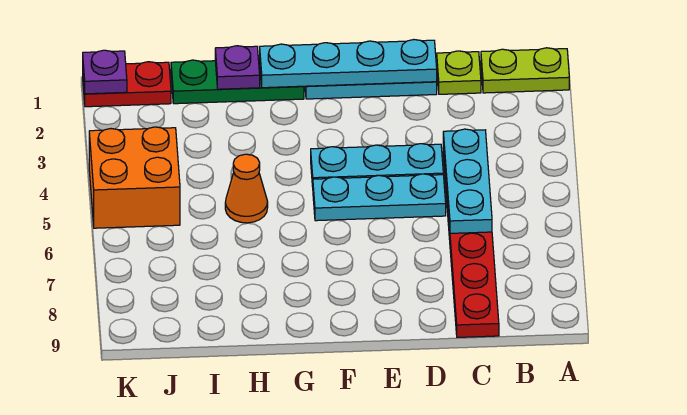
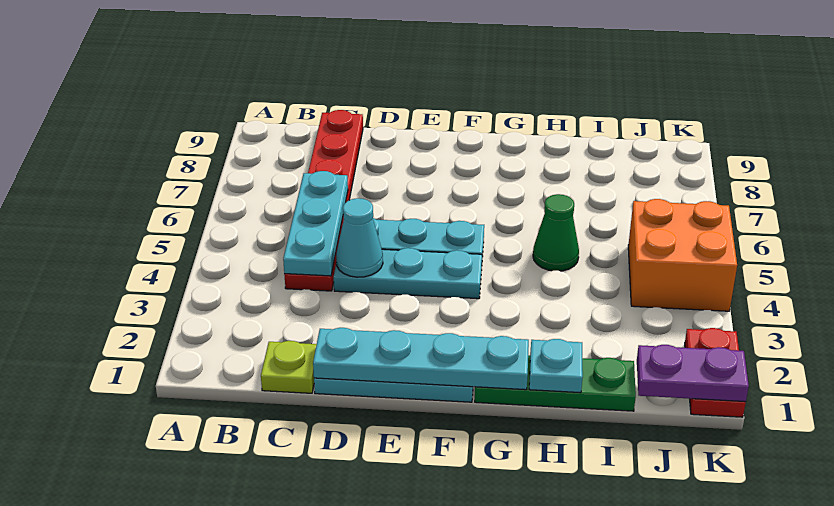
lime plate A1:B1 level 1 -> none
none -> cyan cone D4 level 2
purple plate H1 level 2 -> cyan plate H1 level 2
orange cone H5 level 1 -> green cone H5 level 1
red plate J1:K1 level 1 -> red plate K1:K2 level 1
purple plate K1 level 2 -> purple plate J1:K1 level 2

